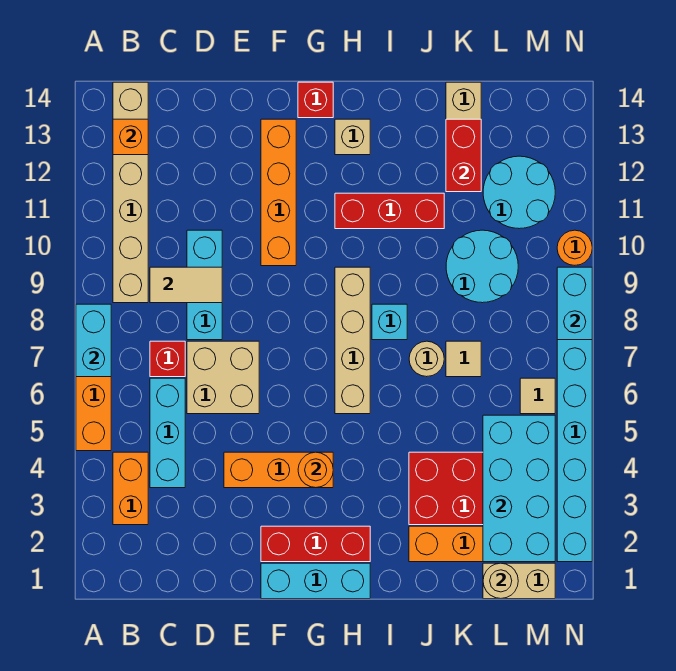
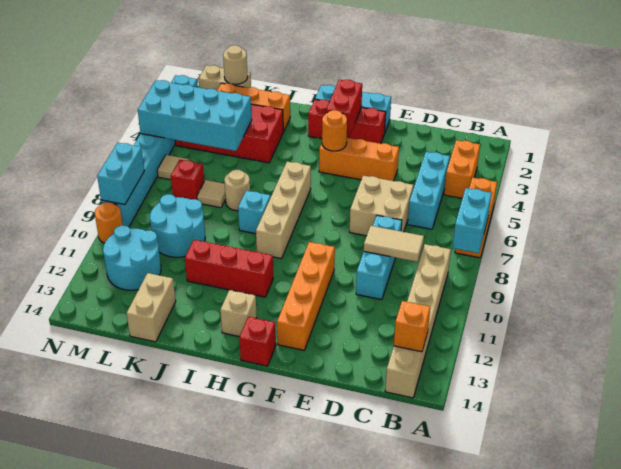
red brick C7 level 1 -> red brick L7 level 1
red brick K12:K13 level 2 -> red brick G2:G3 level 2
cyan brick L2:M5 level 2 -> cyan brick K4:N5 level 2

